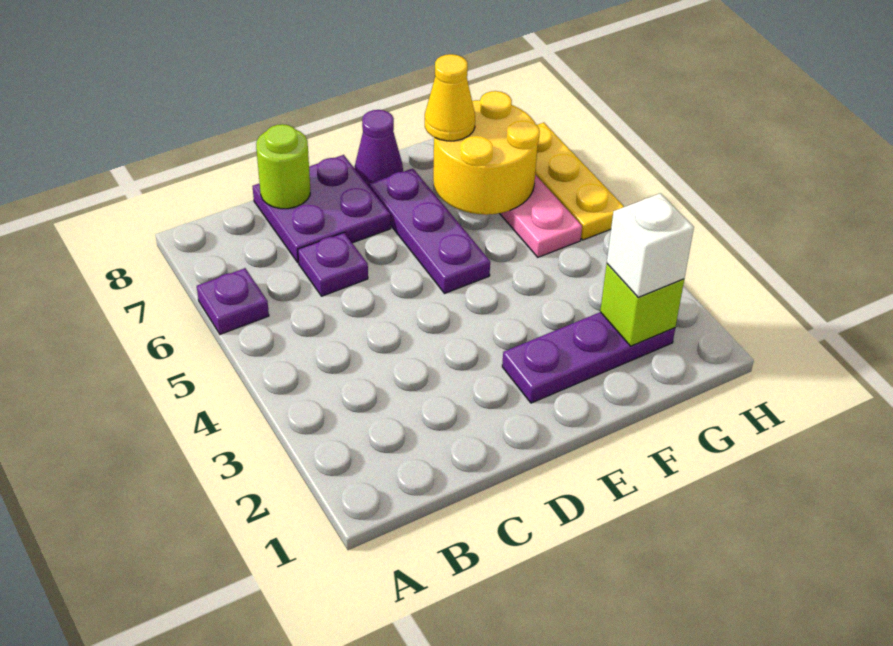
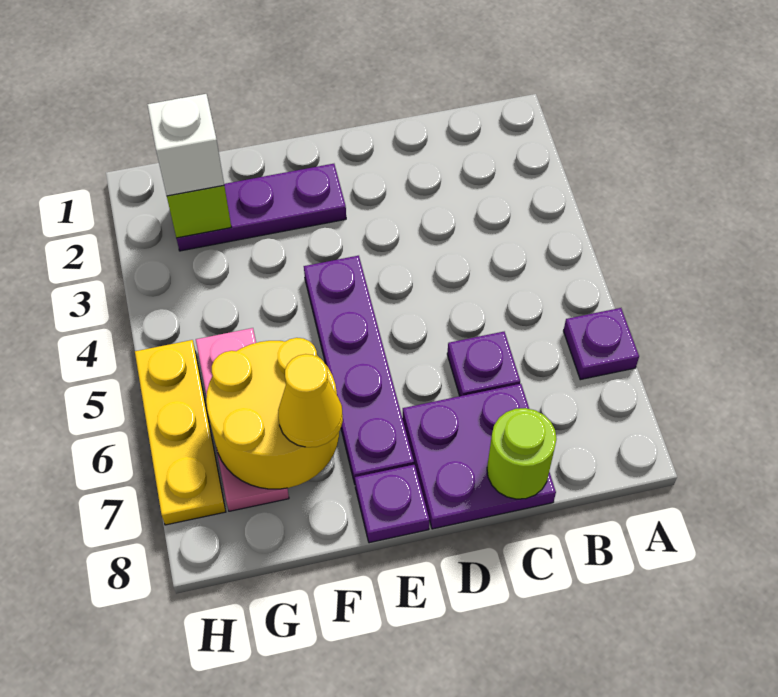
purple plate E5:E7 level 1 -> purple plate E4:E7 level 1
purple cone E8 level 1 -> purple plate E8 level 1

